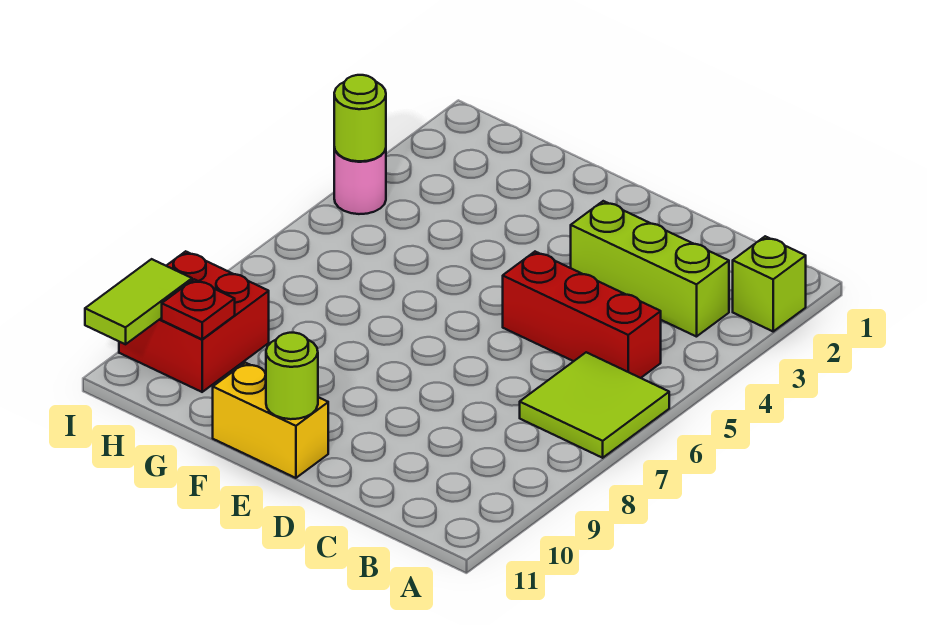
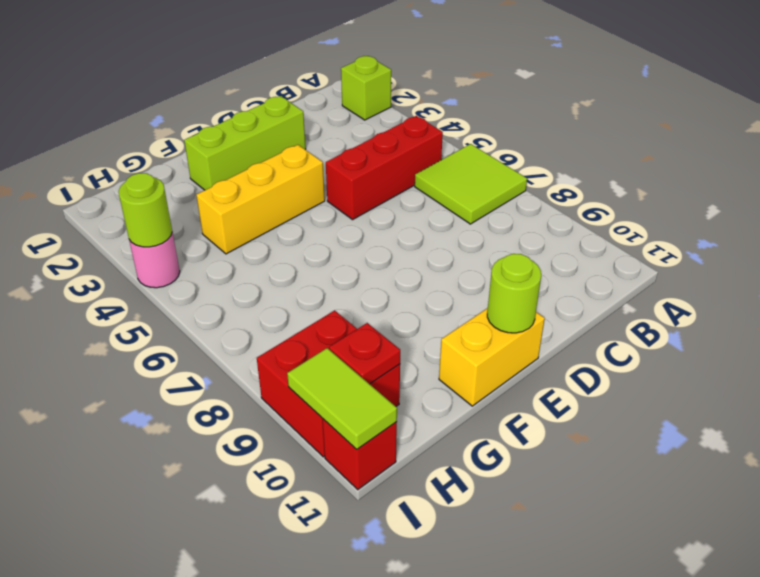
lime brick B3:D3 level 1 -> lime brick D2:F2 level 1
none -> yellow brick E4:G4 level 1
none -> red brick I11 level 1

